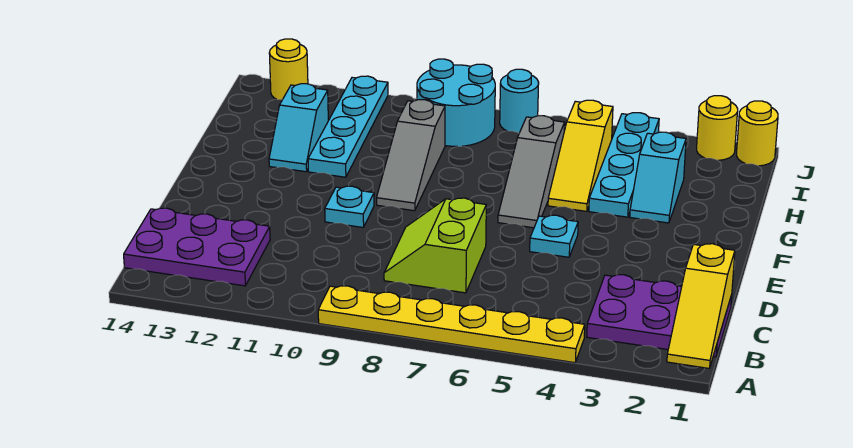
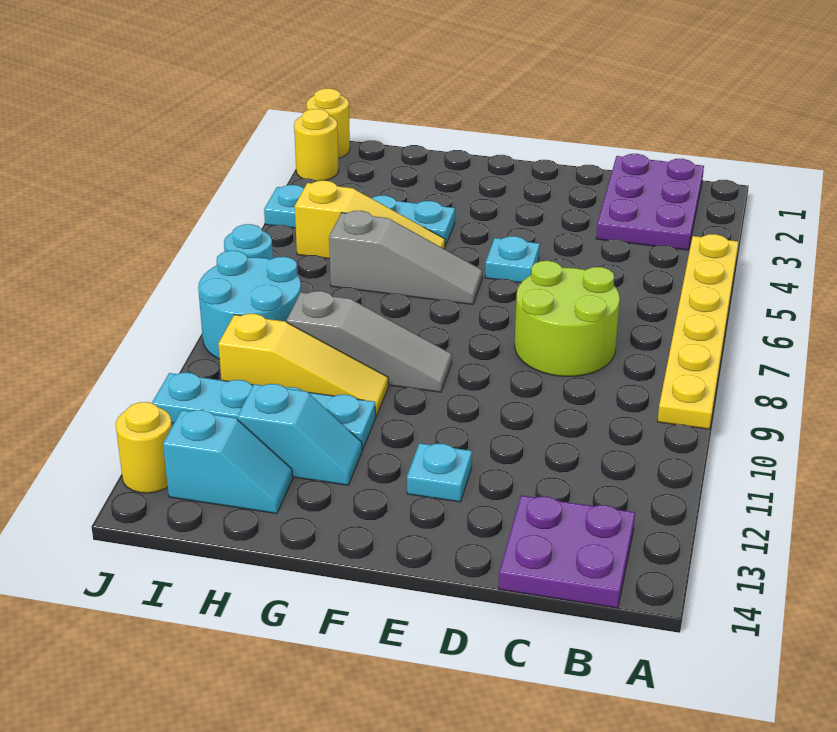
yellow slope A1:C1 level 2 top C -> yellow slope G10:I10 level 1 top I
purple plate B12:C14 level 1 -> purple plate B13:C14 level 1
lime slope C7:D8 level 1 top 7 -> lime round brick C7:D8 level 1
cyan plate E10 level 1 -> cyan plate E12 level 1
cyan slope G3:H3 level 1 top H -> cyan slope H13:I13 level 1 top I

